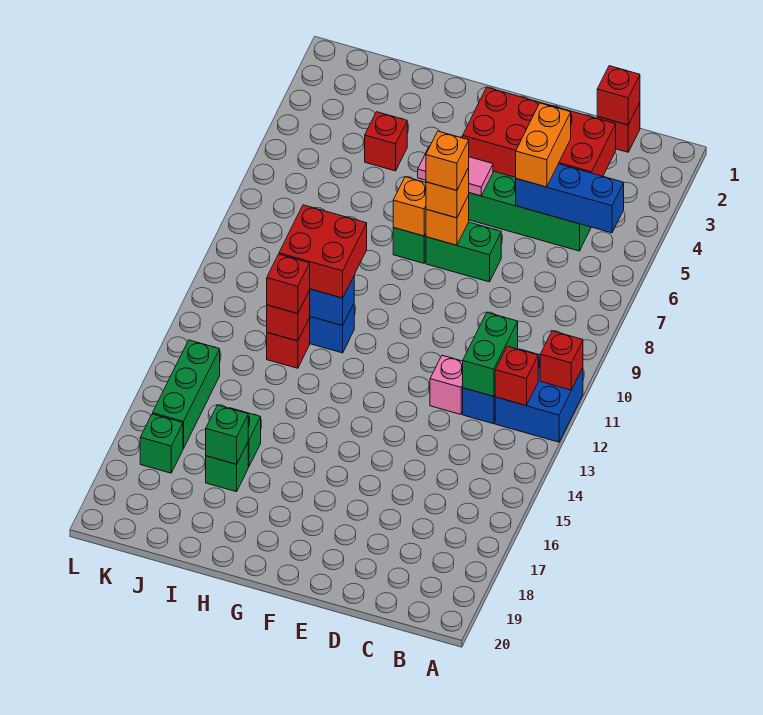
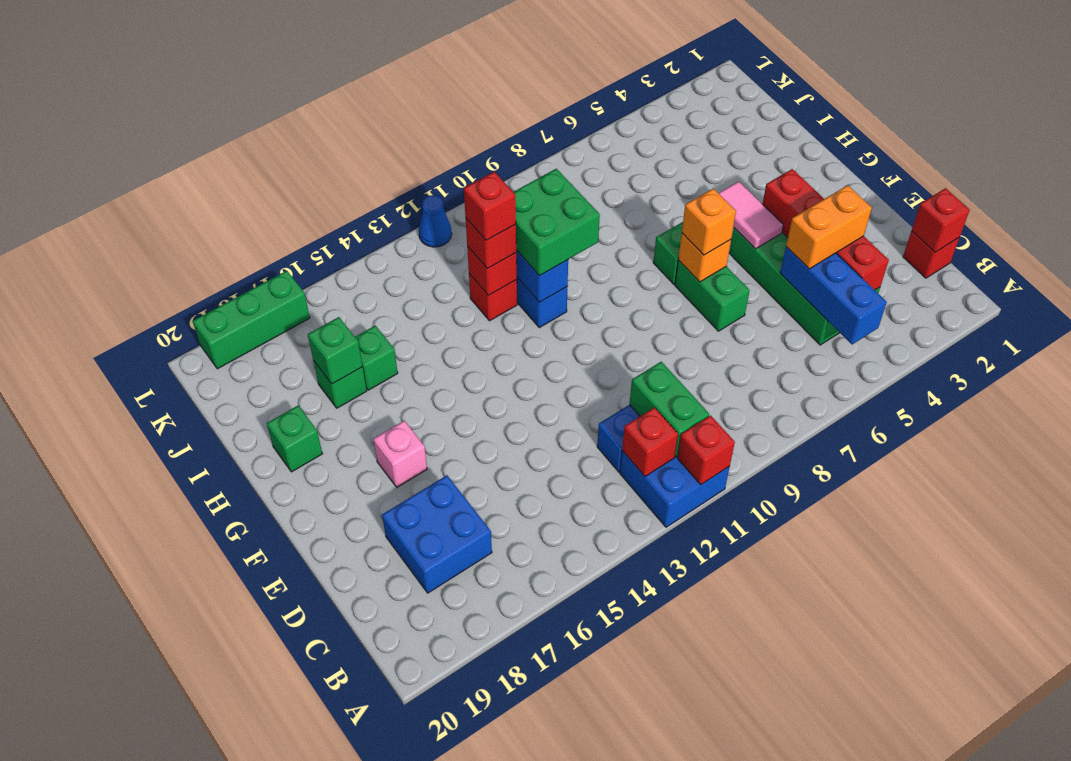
red brick C3:F4 level 2 -> red brick C4:F4 level 2
green brick C11:C12 level 2 -> green brick B11:C11 level 2
none -> blue brick C17:D18 level 1
pink brick D12 level 1 -> pink brick F17 level 1
orange brick F7 level 4 -> none
orange brick G7 level 2 -> none
red brick H10:I11 level 3 -> green brick H10:I11 level 3
red brick I4 level 1 -> red brick I12 level 4
green brick K14:K16 level 1 -> green brick L17:L19 level 1
green brick K17 level 1 -> green brick H19 level 1
none -> blue cone L12 level 1

